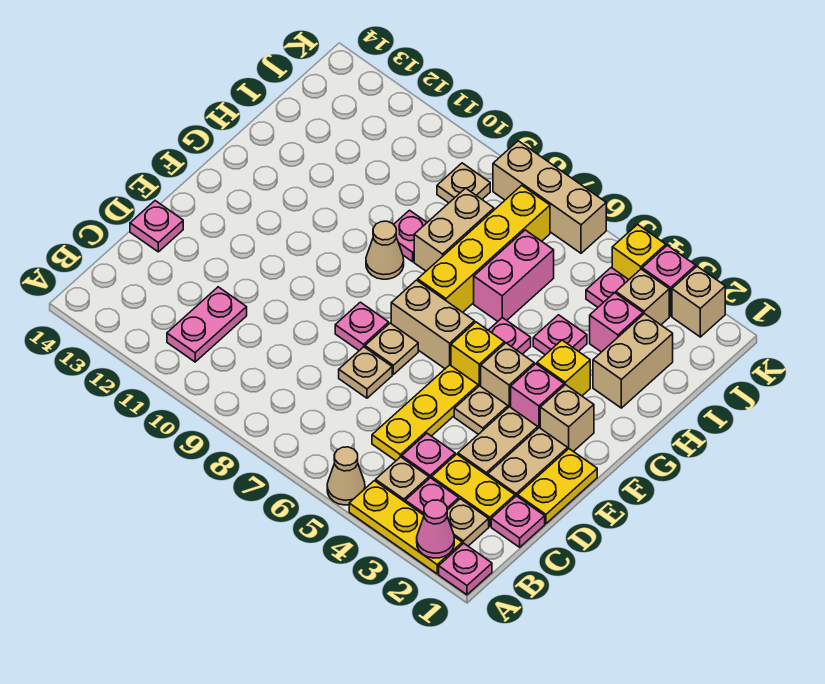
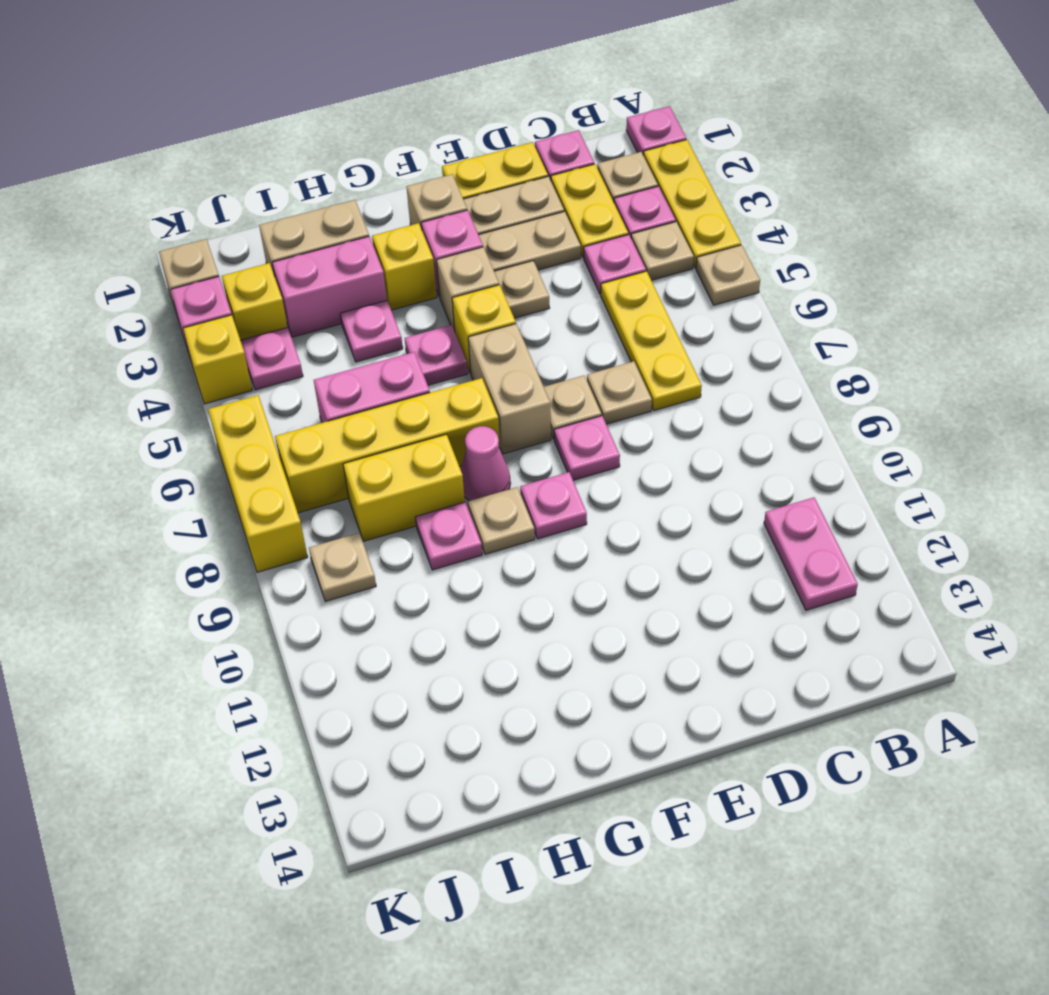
pink cone A2 level 2 -> pink cone G8 level 1
tan cone A5 level 1 -> tan plate A5 level 1
pink plate B11:C11 level 1 -> pink plate B11:B12 level 1
yellow plate C5:E5 level 1 -> yellow plate C5:C7 level 1
pink plate D14 level 1 -> pink plate F9 level 1
tan cone G9 level 1 -> tan plate G9 level 1
tan brick H8:I8 level 1 -> yellow brick H8:I8 level 1
pink brick I3 level 1 -> pink brick H3:I3 level 1
tan brick J3 level 1 -> yellow brick J3 level 1
tan brick K6:K8 level 1 -> yellow brick K6:K8 level 1

